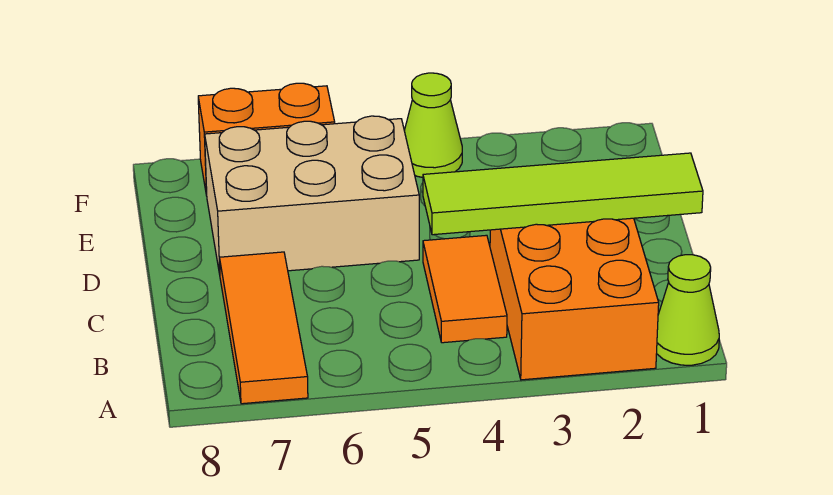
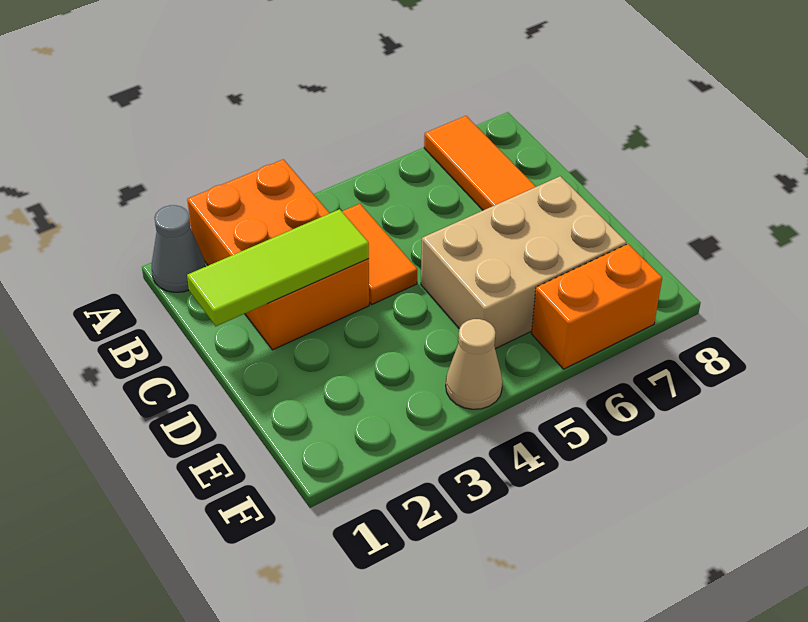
lime cone A1 level 1 -> grey cone A1 level 1
lime tile C1:C4 level 2 -> lime tile C1:C3 level 2
lime cone F4 level 1 -> tan cone F4 level 1

